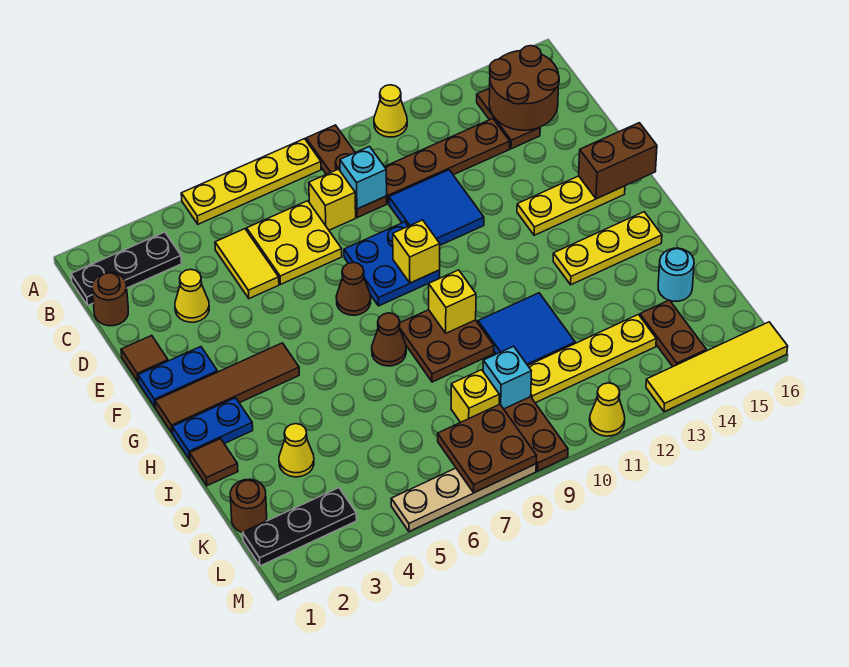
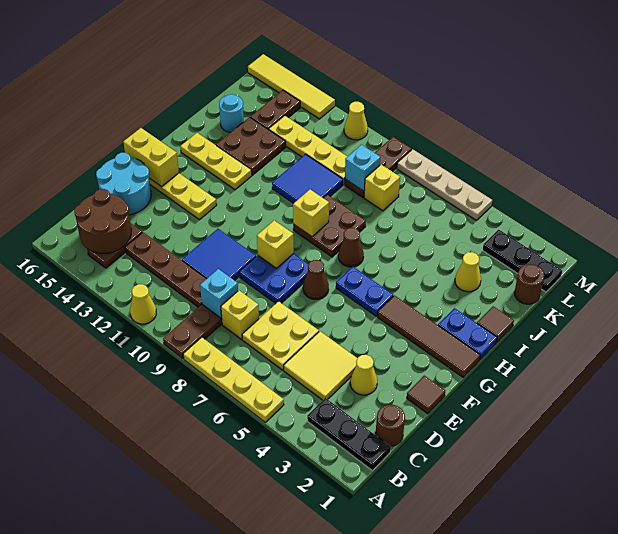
yellow tile C5:D5 level 1 -> yellow tile C4:D5 level 1
none -> cyan round brick D15:E16 level 1
blue plate F1:F2 level 1 -> blue plate G5:G6 level 1
brown brick F15:F16 level 2 -> yellow brick F15:F16 level 2
brown plate L7:M8 level 2 -> brown plate I13:J14 level 1

